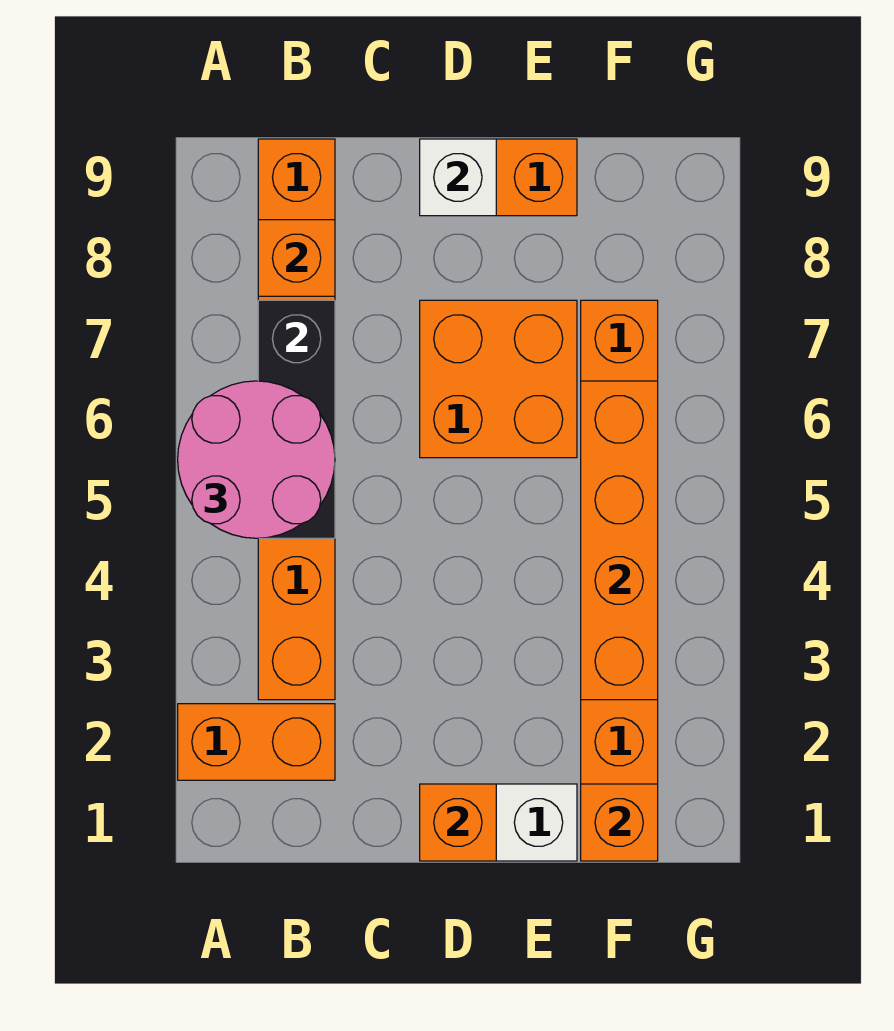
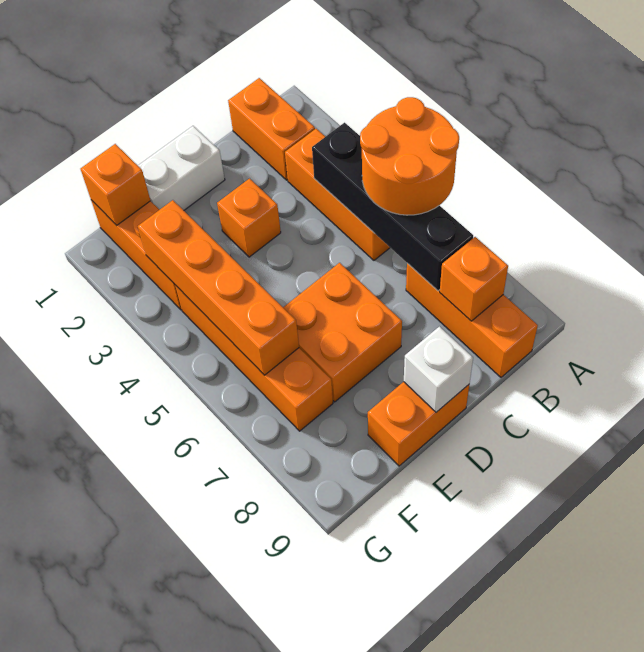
orange brick A2:B2 level 1 -> orange brick B1:B2 level 1
pink round brick A5:B6 level 3 -> orange round brick A5:B6 level 3
black brick B5:B7 level 2 -> black brick B4:B7 level 2
orange brick D1 level 2 -> orange brick D3 level 1

